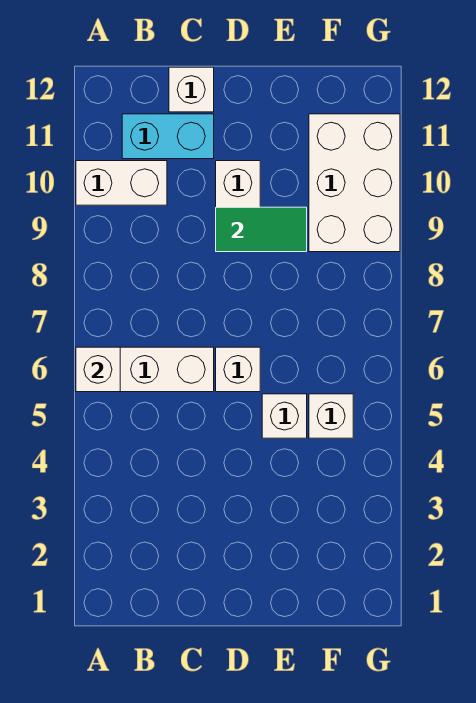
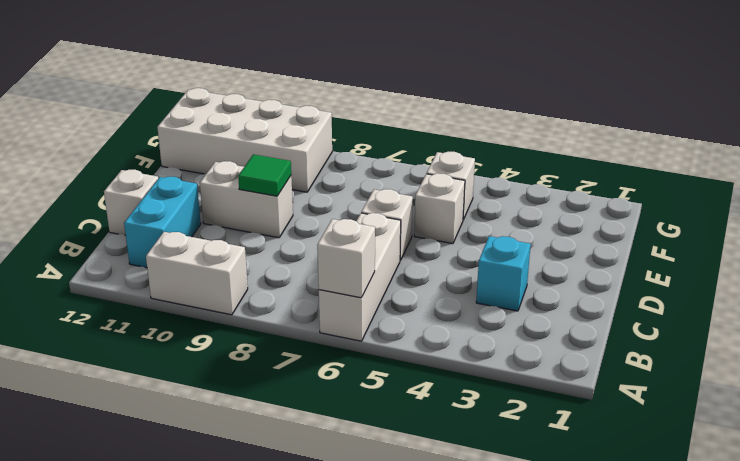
white brick A10:B10 level 1 -> white brick A9:A10 level 1
none -> cyan brick C3 level 1
green tile D9:E9 level 2 -> green tile D9 level 2
white brick F9:G11 level 1 -> white brick F9:G12 level 1

